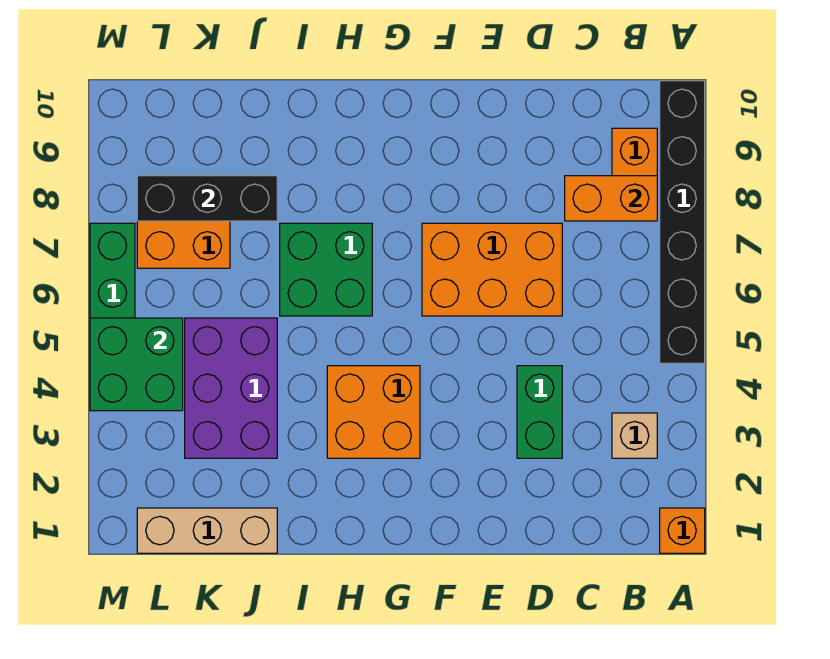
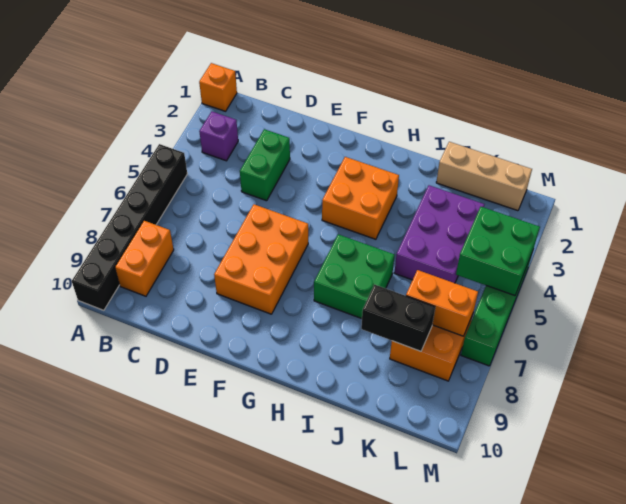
tan brick B3 level 1 -> purple brick B3 level 1
orange brick B8:C8 level 2 -> orange brick K7:L7 level 2
orange brick D6:F7 level 1 -> orange brick E6:F8 level 1
black brick J8:L8 level 2 -> black brick J8:K8 level 2

